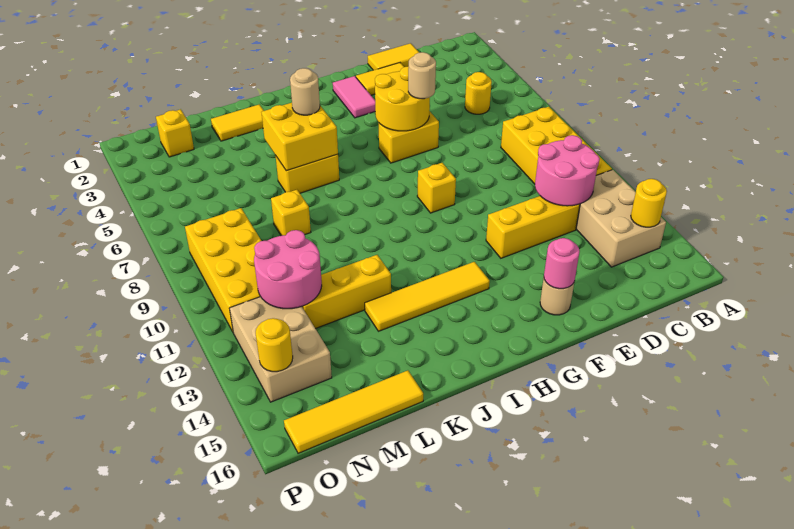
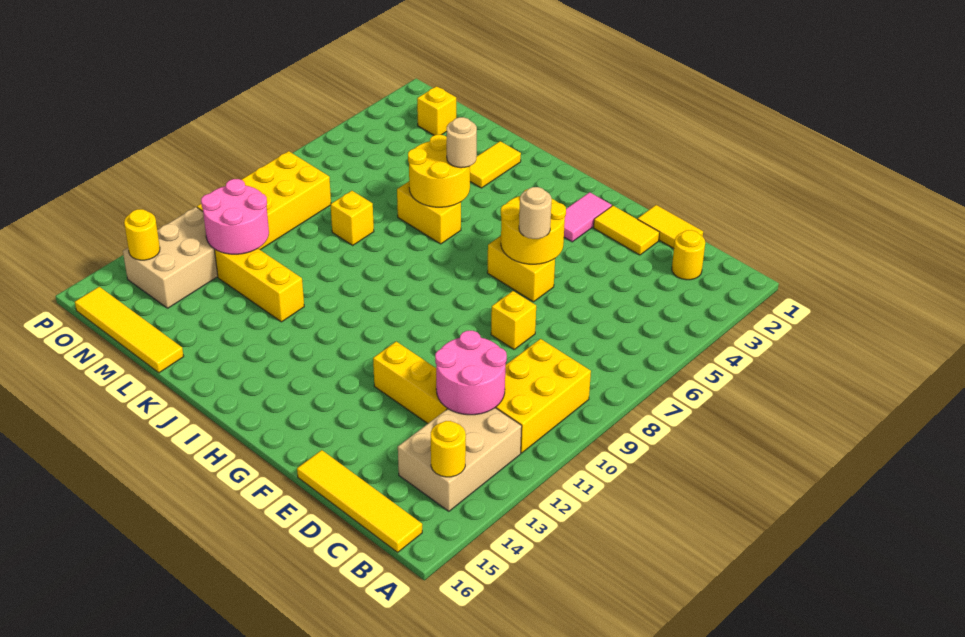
yellow brick B8:C11 level 1 -> yellow brick B9:C11 level 1
yellow round brick C5 level 1 -> yellow round brick C2 level 1
tan round brick F15 level 1 -> none
pink round brick F15 level 2 -> none
yellow brick G9 level 1 -> yellow brick E8 level 1
yellow tile H13:K13 level 1 -> yellow tile B16:E16 level 1
yellow brick J5:K6 level 2 -> yellow round brick J5:K6 level 2
yellow tile K2:L2 level 1 -> yellow tile K2:K3 level 1

